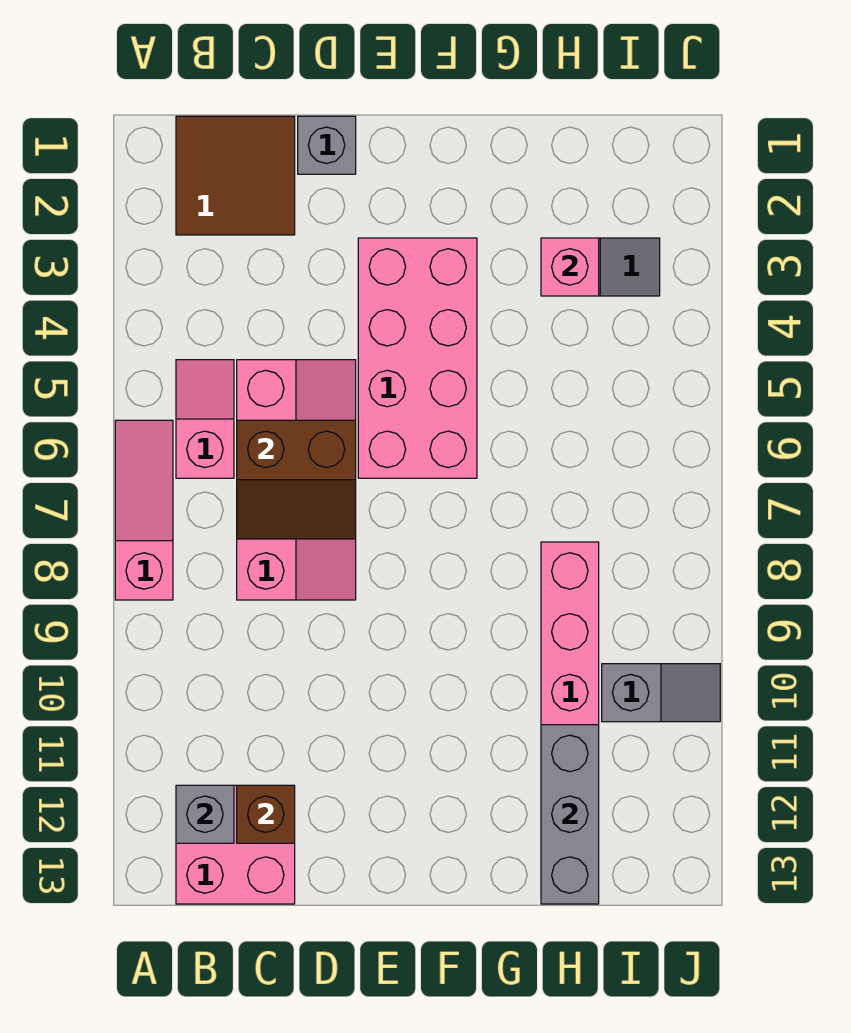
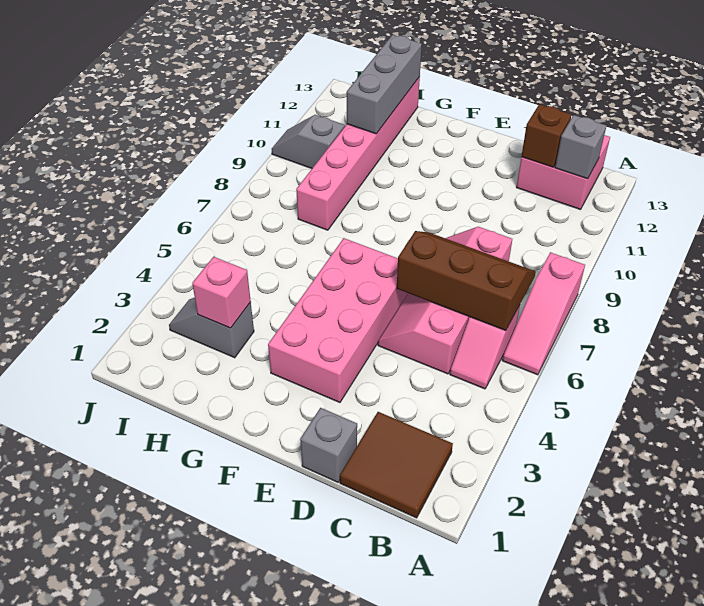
brown slope C6:D7 level 2 top 6 -> brown slope B6:D7 level 2 top 6

